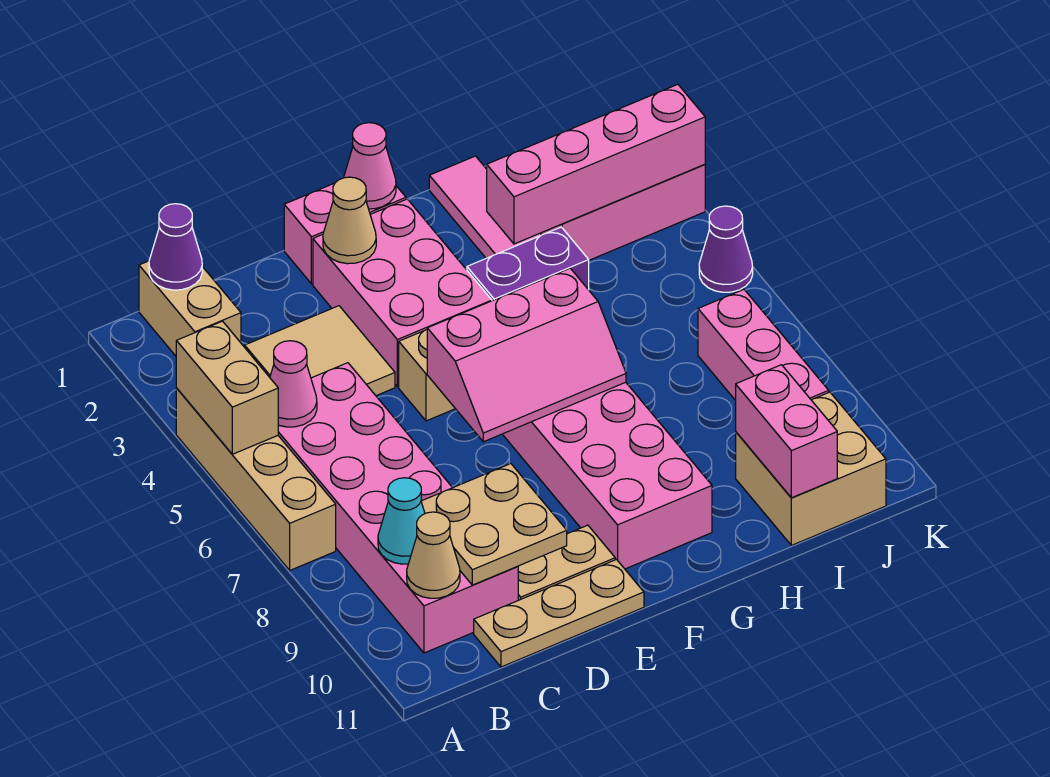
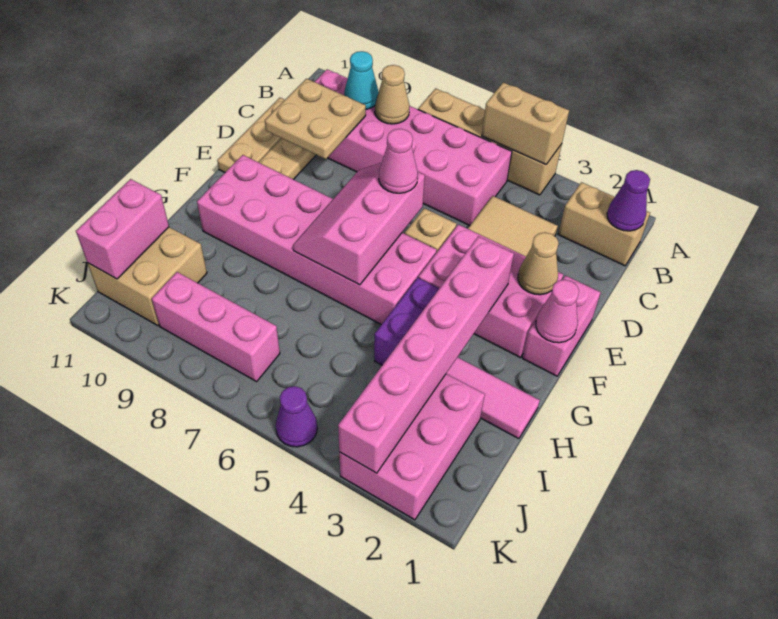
pink cone B5 level 2 -> pink cone E6 level 3
tan cone B10 level 2 -> tan cone B8 level 2
pink brick H3:K3 level 2 -> pink brick F3:K3 level 2
pink brick I10:I11 level 2 -> pink brick I11:J11 level 2

